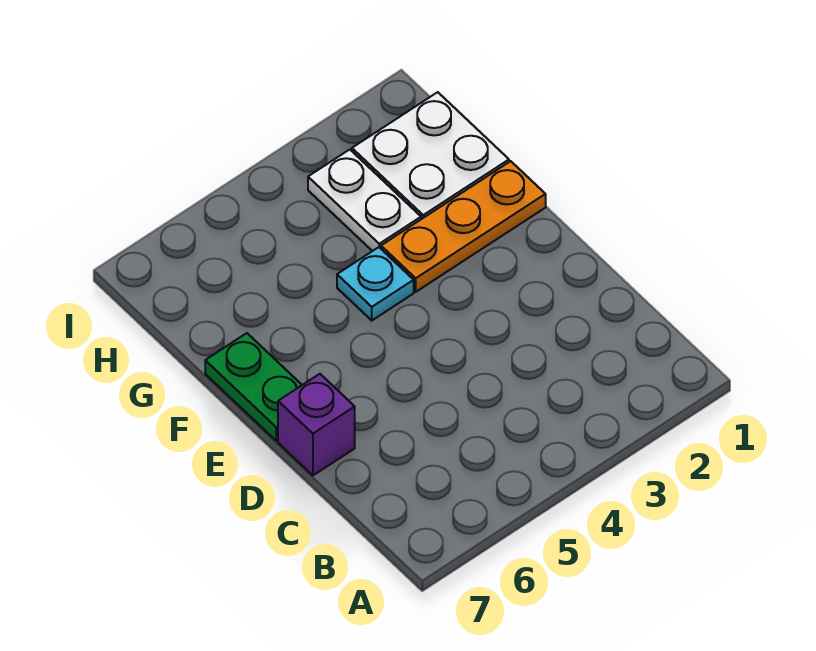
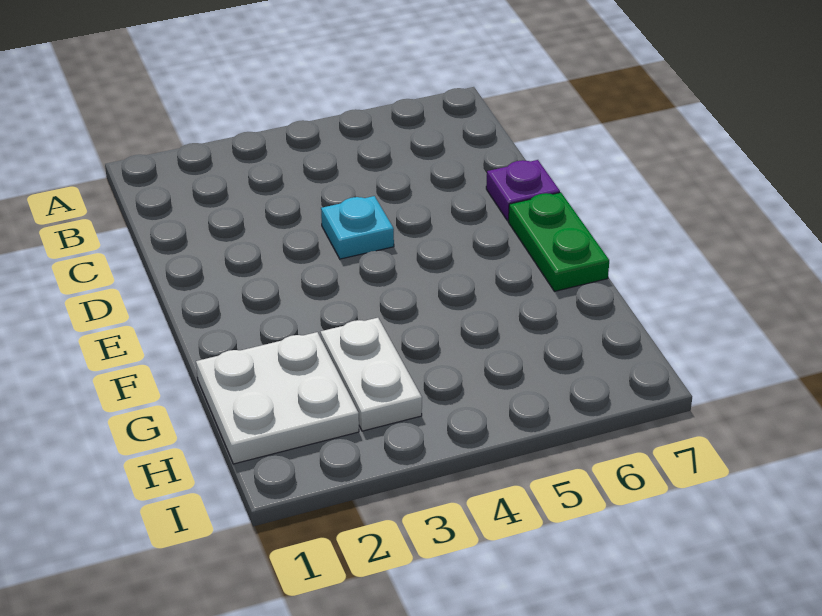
purple brick D7 level 1 -> purple plate D7 level 1
orange plate F1:F3 level 1 -> none
cyan plate F4 level 1 -> cyan plate D4 level 1

